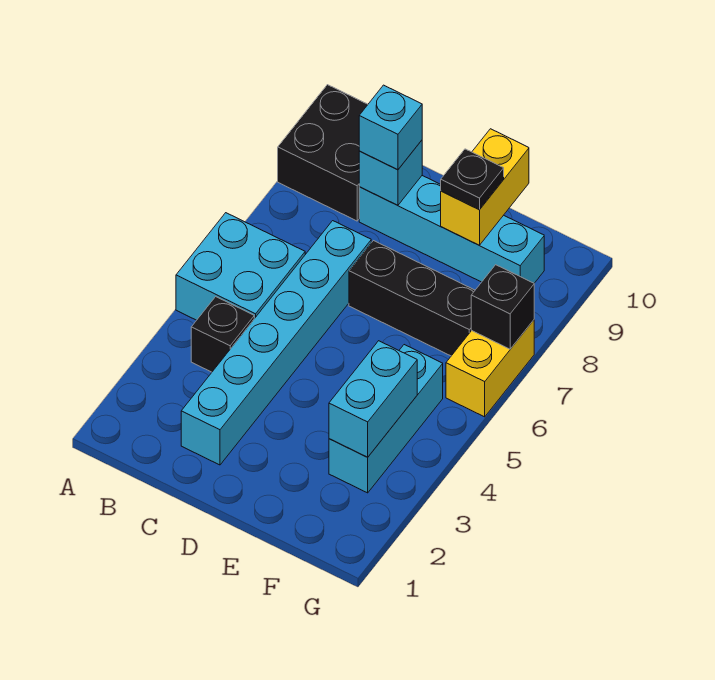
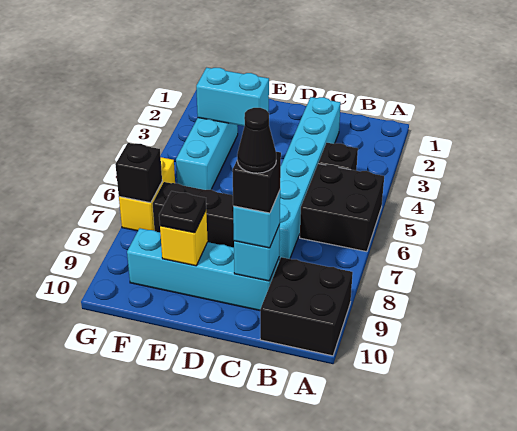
cyan brick A5:B6 level 1 -> black brick A5:B6 level 1
none -> black brick C9 level 4
none -> black cone C9 level 5
yellow brick E9:E10 level 2 -> yellow brick E9 level 2
cyan brick F3:F4 level 2 -> cyan brick E3:F3 level 2

